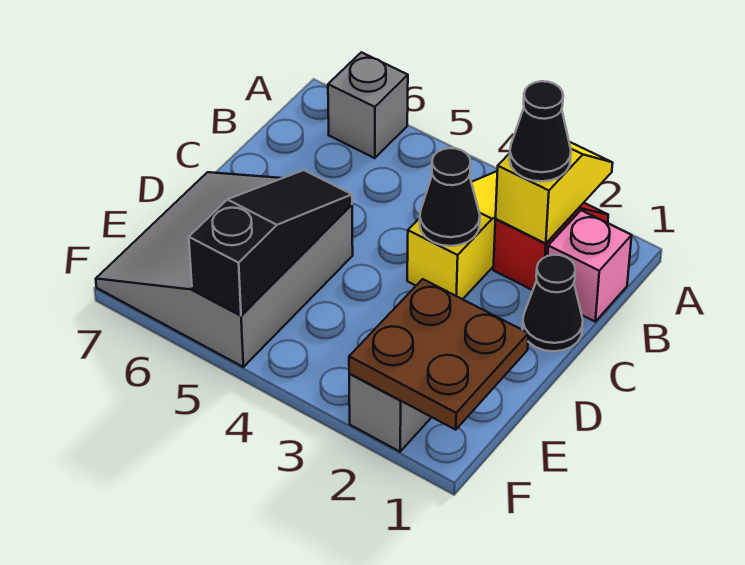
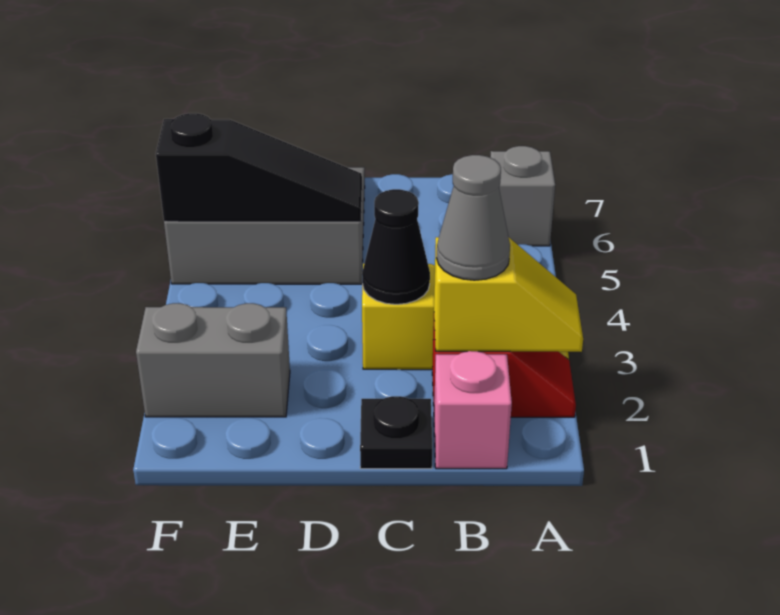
black cone B2 level 3 -> grey cone B2 level 3
black cone C1 level 1 -> black plate C1 level 1
brown plate E1:F2 level 2 -> none

